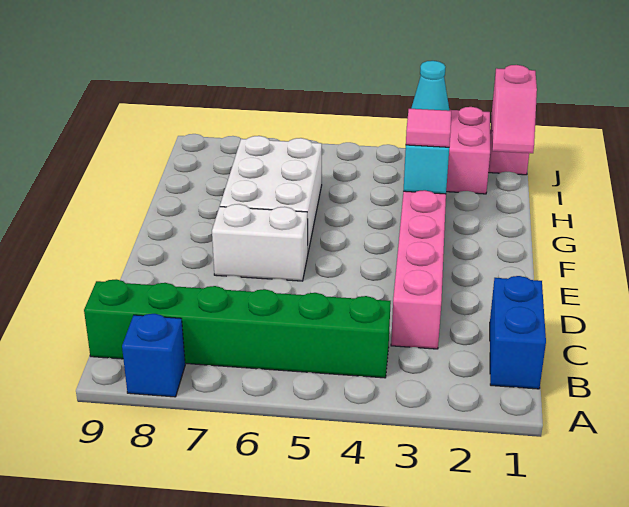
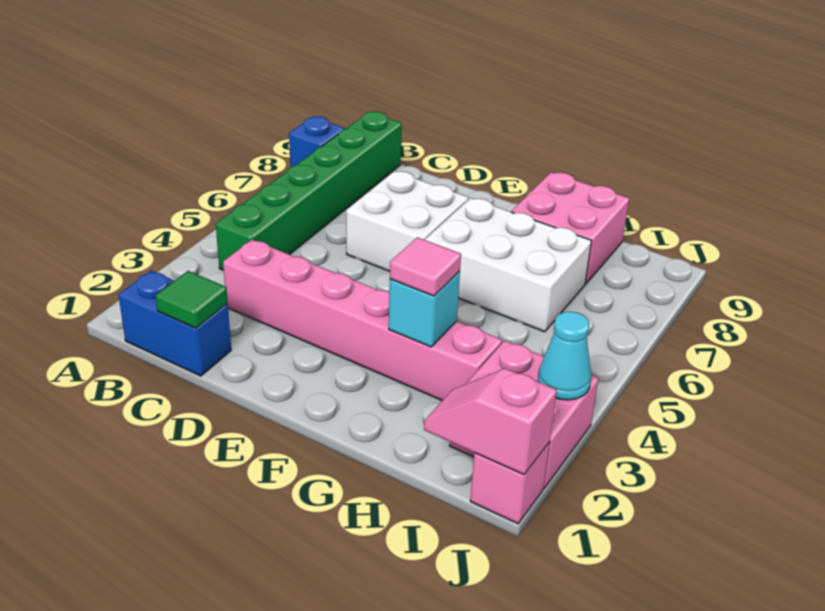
none -> green tile C1 level 2
white brick E6:E7 level 1 -> white brick D6:E7 level 1
none -> pink brick G8:H9 level 1

